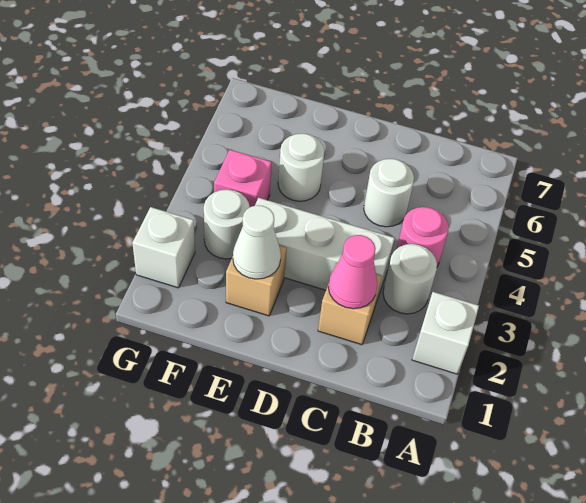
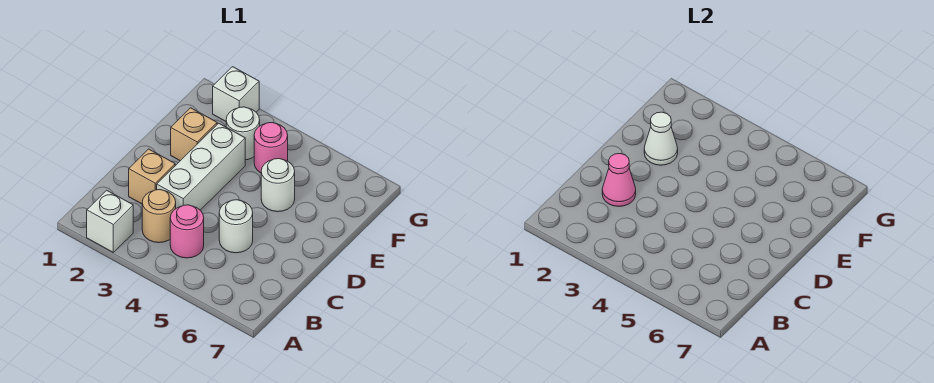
white round brick B3 level 1 -> tan round brick B3 level 1
pink brick F4 level 1 -> pink round brick F4 level 1

